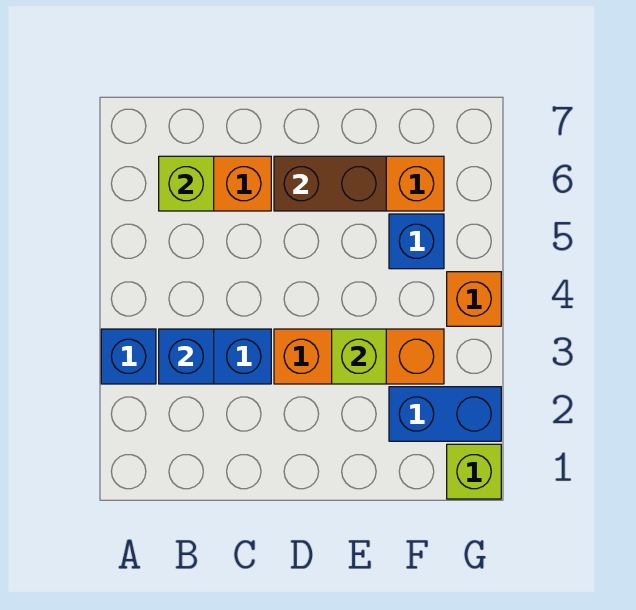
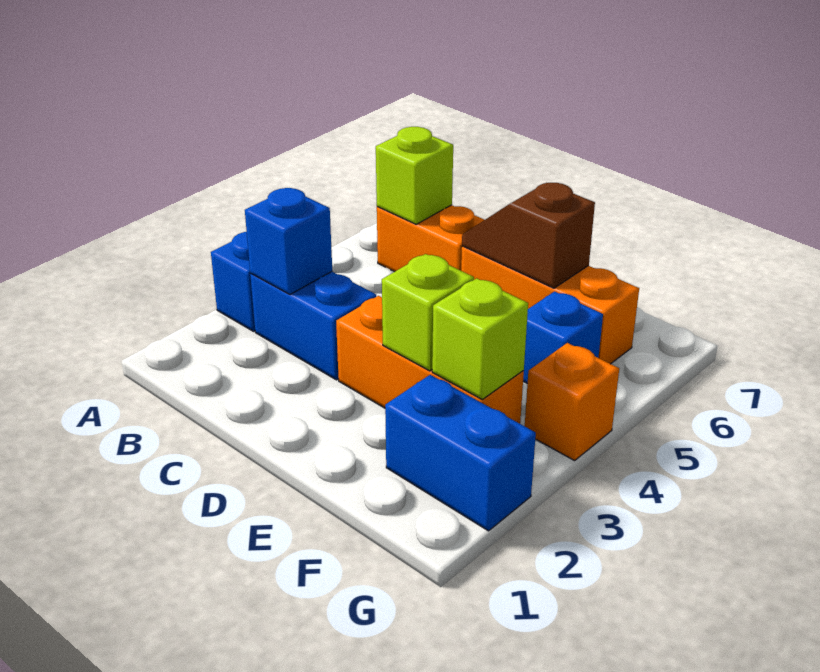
brown brick D6:E6 level 2 -> brown slope D6:E6 level 2 top E
lime brick G1 level 1 -> lime brick F3 level 2

